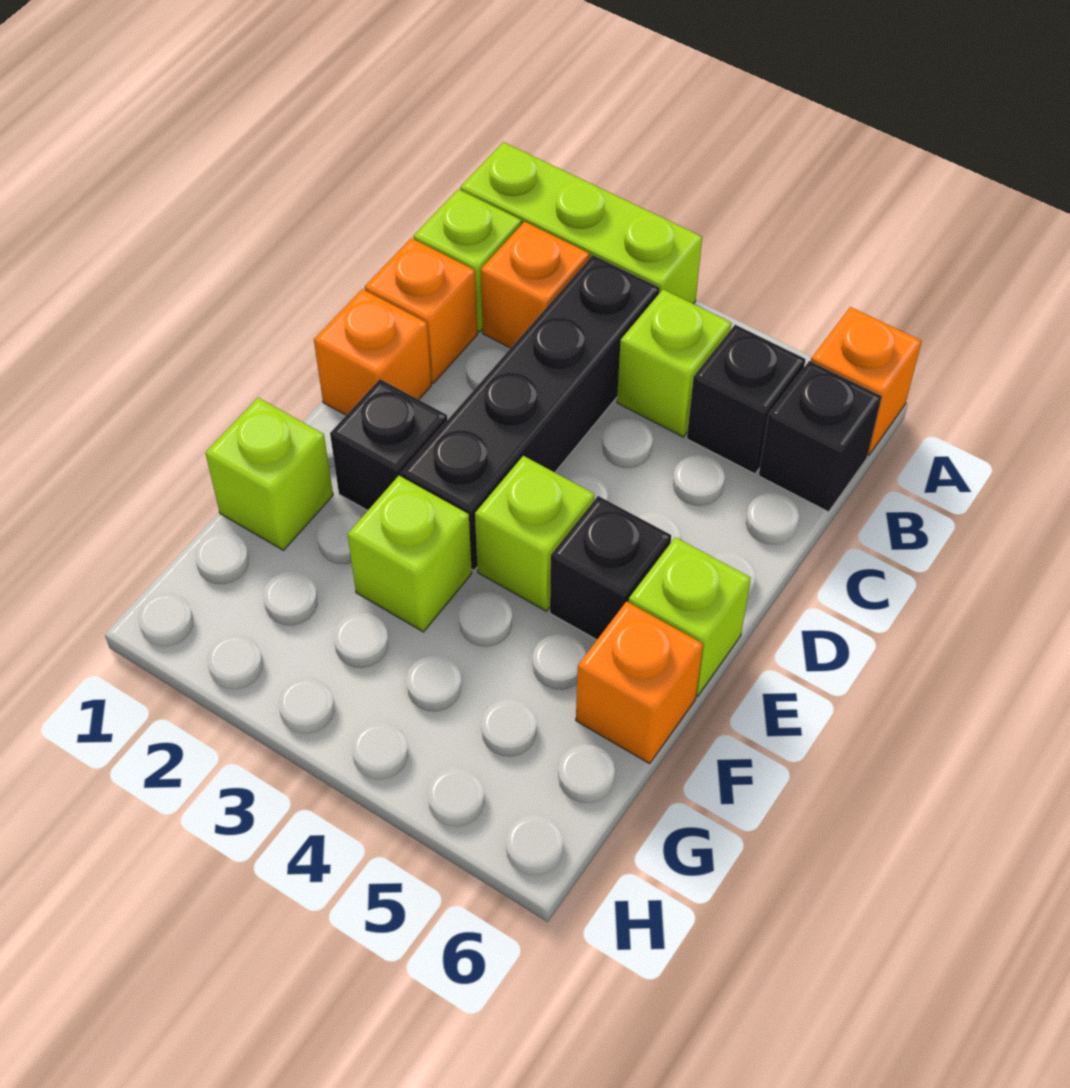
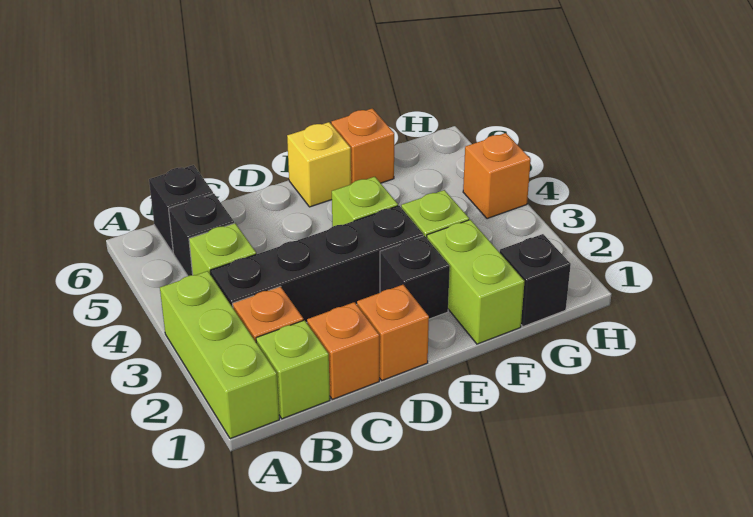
orange brick A6 level 1 -> orange brick H4 level 1
black brick E5 level 1 -> black brick G1 level 1
lime brick E6 level 1 -> yellow brick E6 level 1
lime brick F1 level 1 -> lime brick F1:F2 level 1

